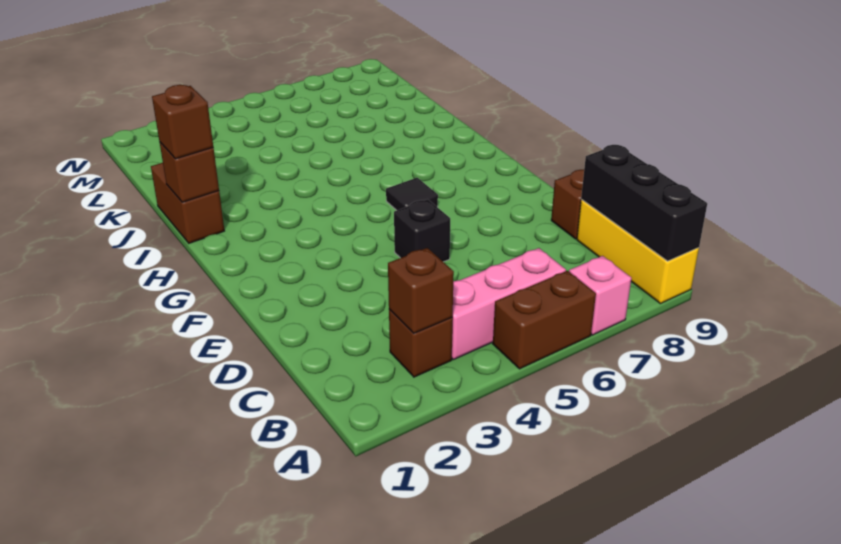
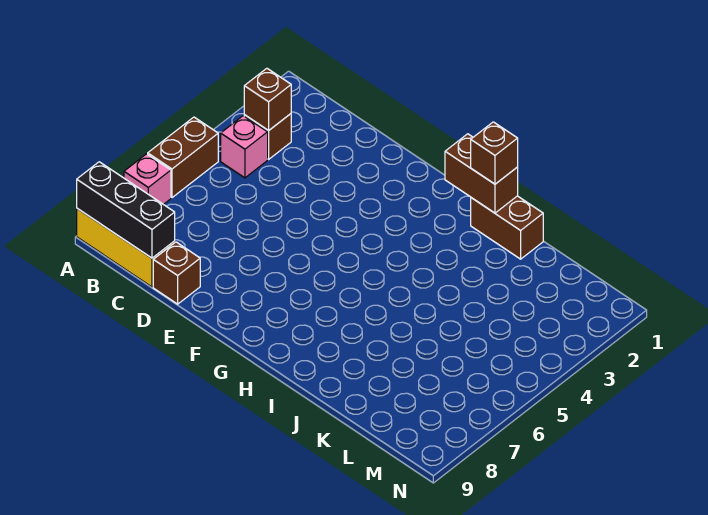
pink brick B4:B6 level 1 -> pink brick B4 level 1
black brick E5 level 1 -> none
black tile G6 level 1 -> none
brown brick I1 level 2 -> brown brick H1:I1 level 2

